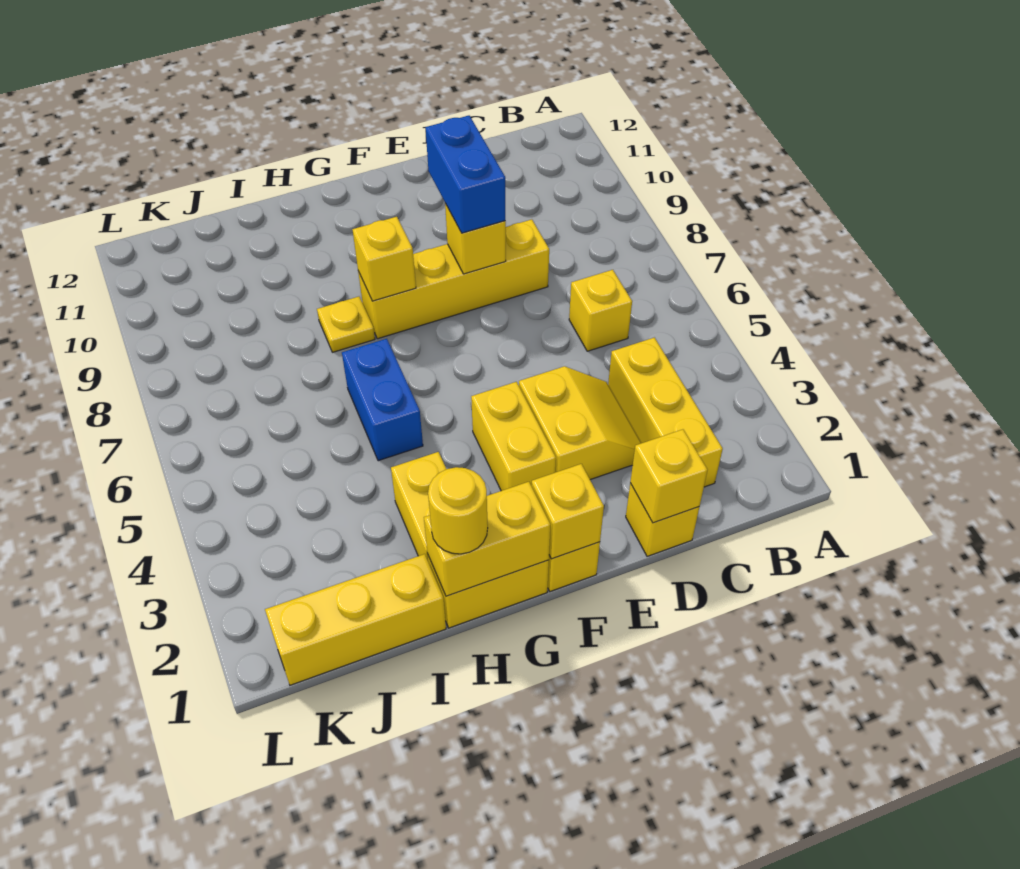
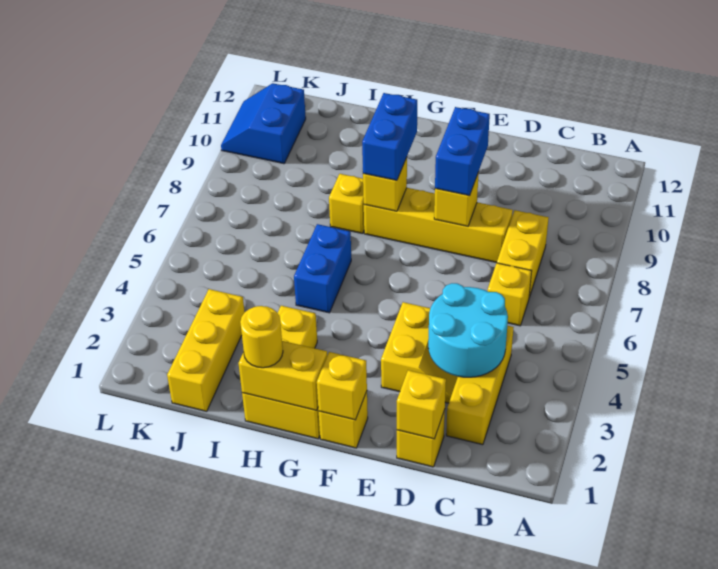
none -> cyan round brick C3:D4 level 2
yellow brick F3:F4 level 1 -> yellow brick C7:C8 level 1
none -> blue brick G8:G9 level 3
yellow plate H8 level 1 -> yellow brick H8 level 1
yellow brick I1:K1 level 1 -> yellow brick J1:J3 level 1
none -> blue slope K10:L11 level 1 top K

